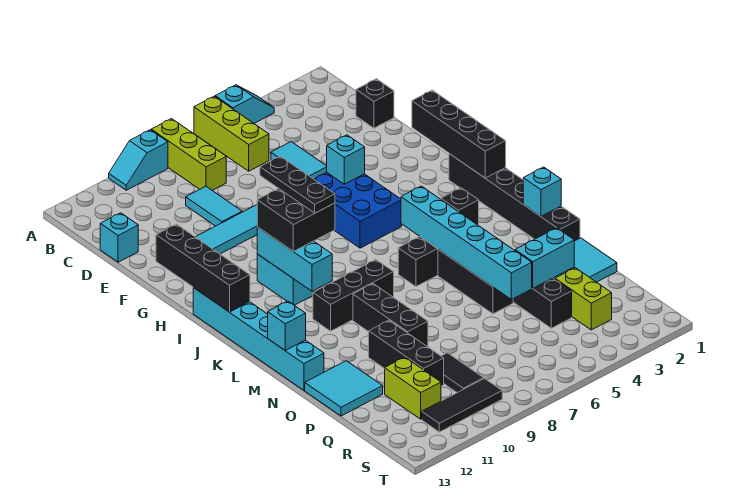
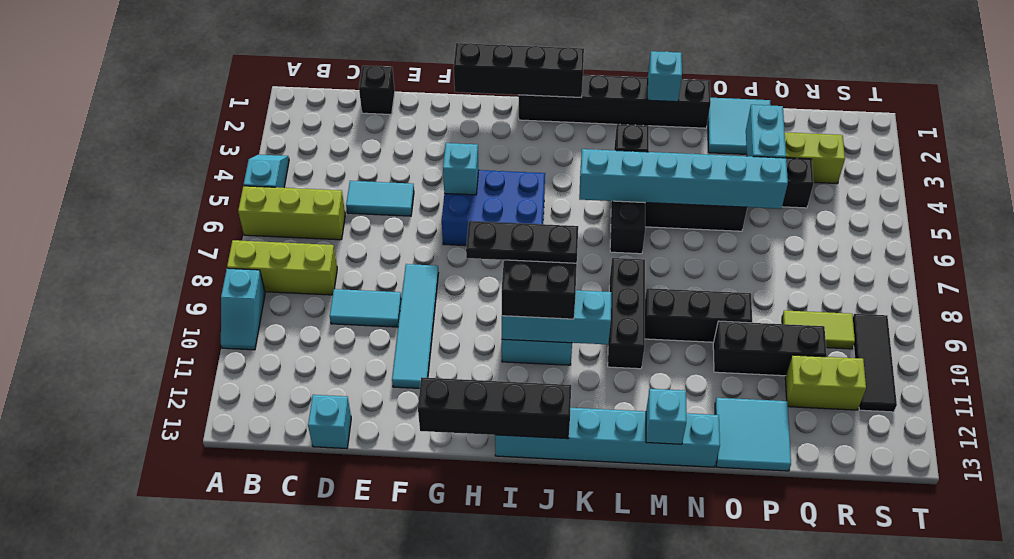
black tile Q9:R9 level 1 -> lime tile Q9:R9 level 1

